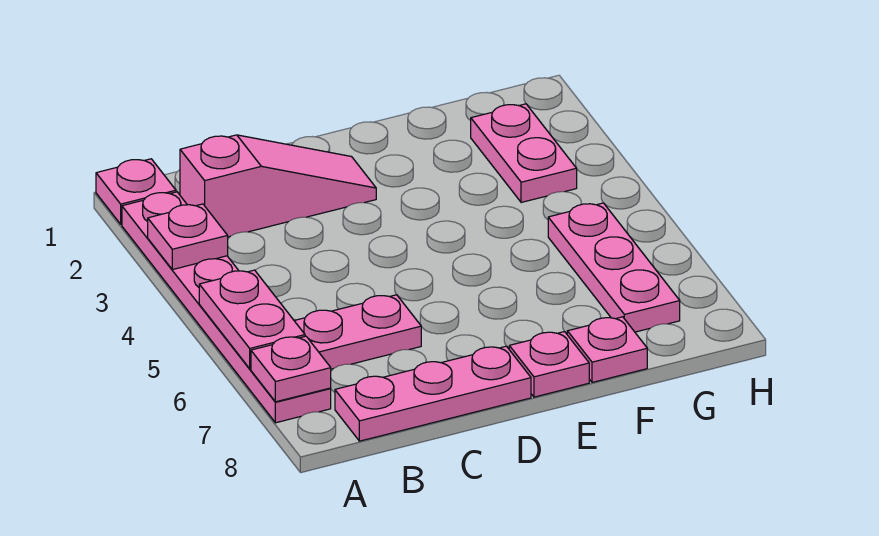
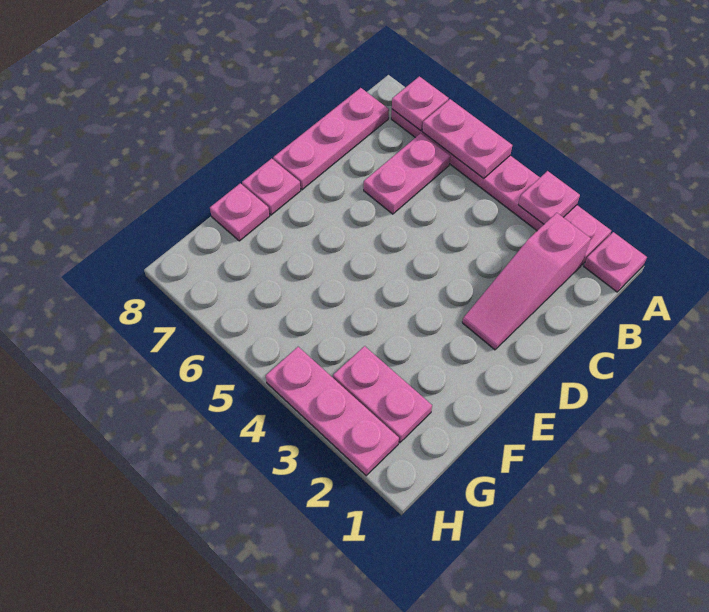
pink plate G5:G7 level 1 -> pink plate H2:H4 level 1

